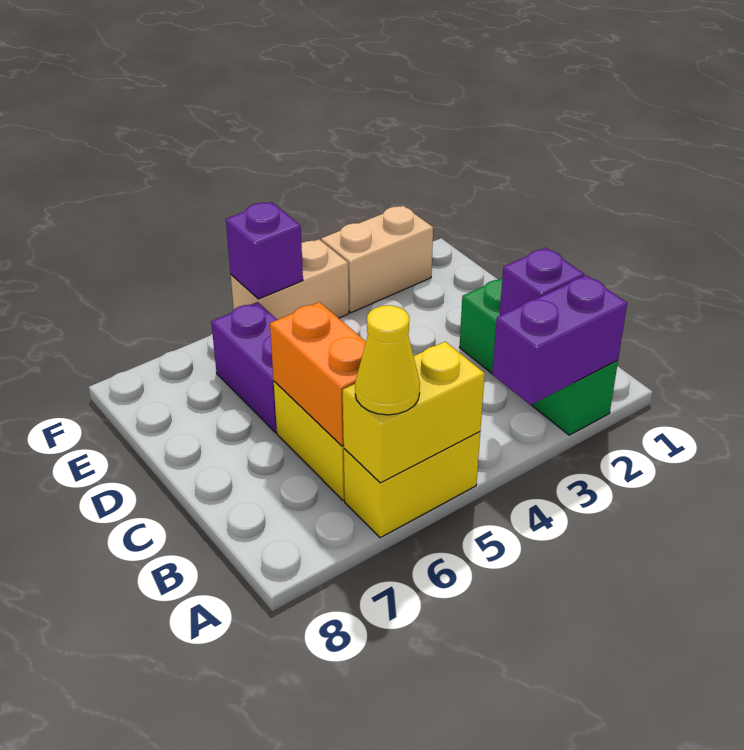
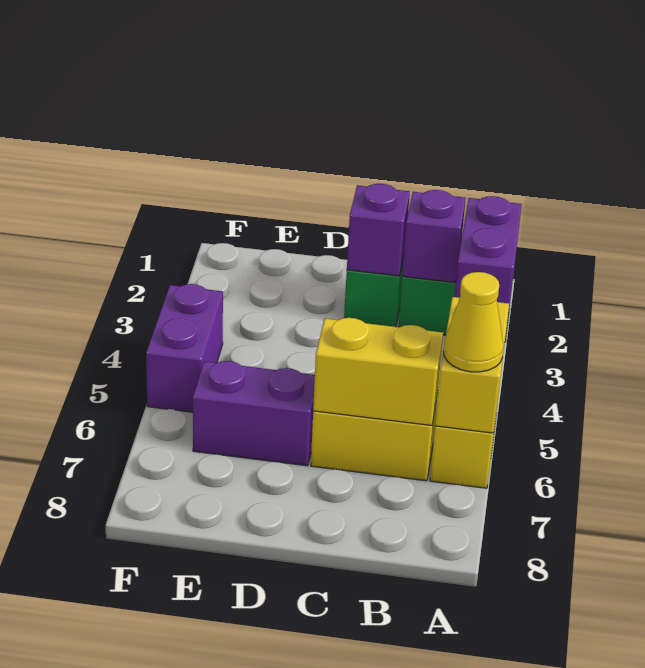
orange brick B6:C6 level 2 -> yellow brick B6:C6 level 2
tan brick F2:F3 level 1 -> none
tan brick F4:F5 level 1 -> purple brick F4:F5 level 1
purple brick F5 level 2 -> purple brick C2 level 2

